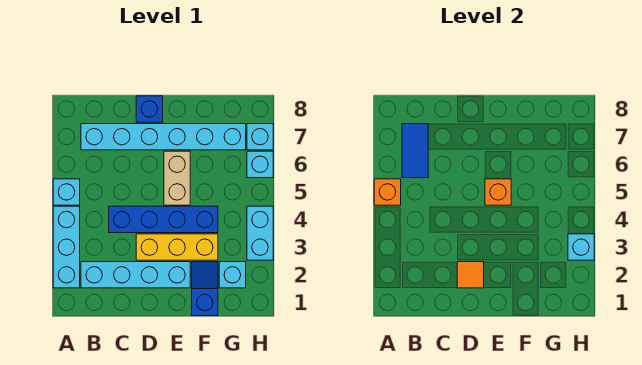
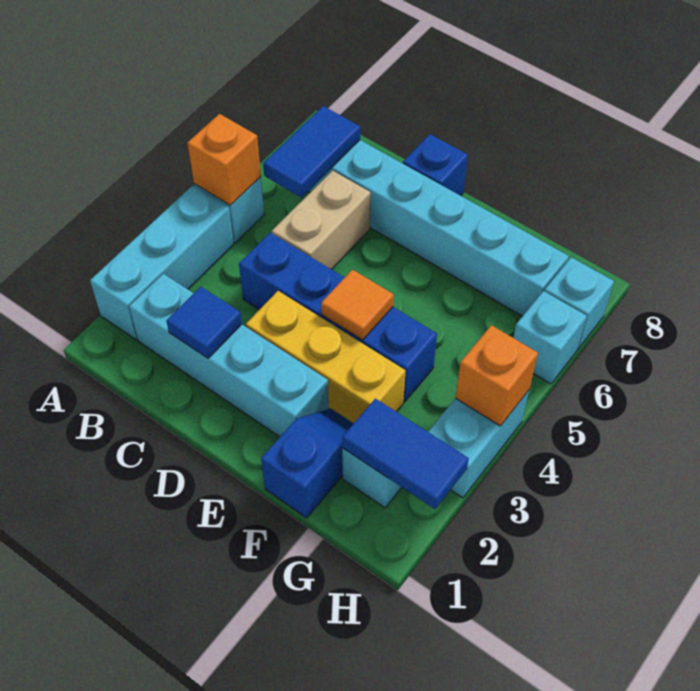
none -> blue tile C2 level 2
orange tile D2 level 2 -> orange tile E4 level 2
tan brick E5:E6 level 1 -> tan brick C5:C6 level 1
orange brick E5 level 2 -> orange brick H4 level 2
none -> blue tile G2:H2 level 2
cyan brick H3 level 2 -> none

